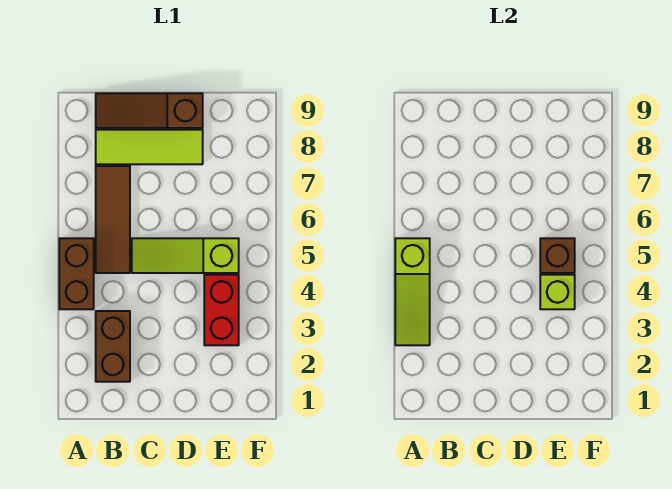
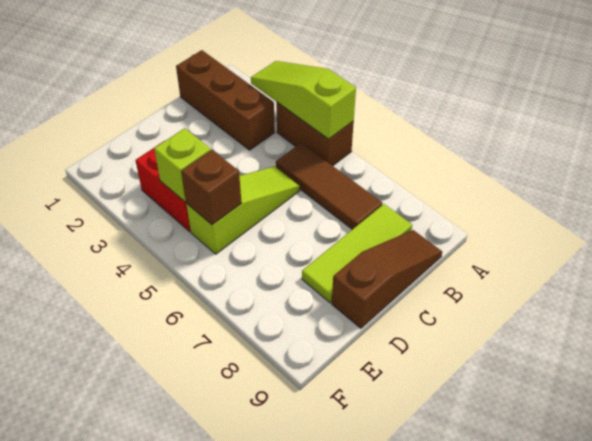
brown brick B2:B3 level 1 -> brown brick B1:B3 level 1

